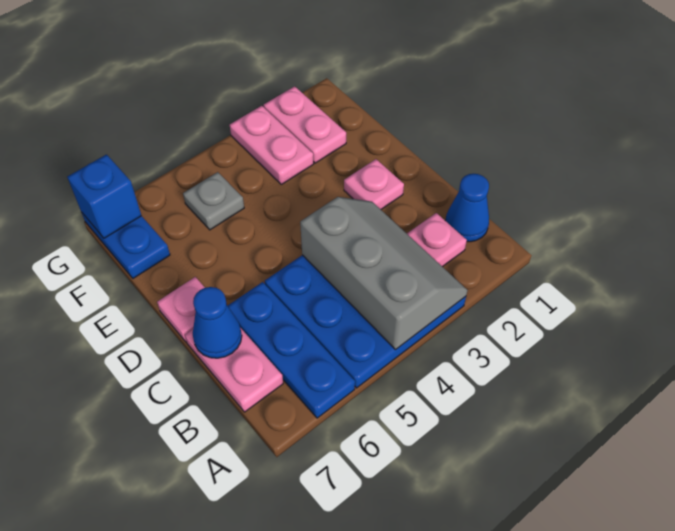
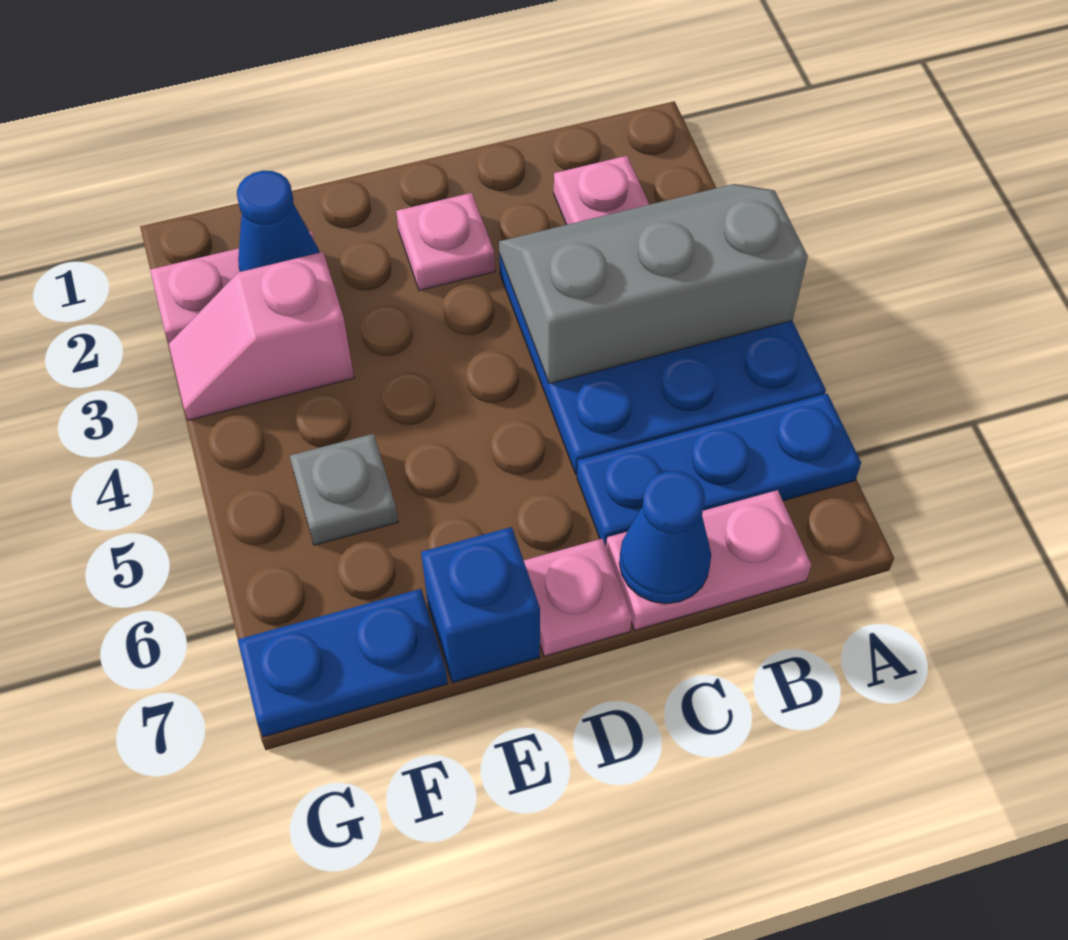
blue cone B1 level 1 -> blue cone F2 level 2
pink plate F3:G3 level 1 -> pink slope F3:G3 level 1 top F
blue brick G7 level 2 -> blue brick E7 level 1

